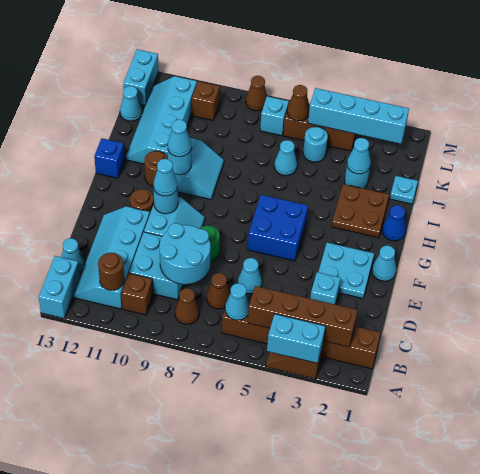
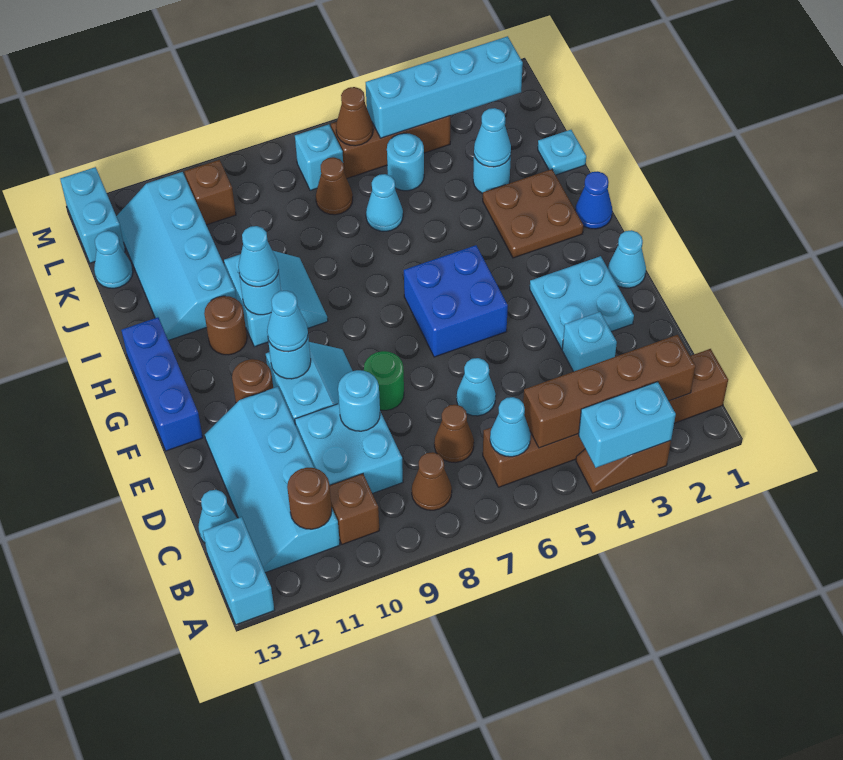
cyan round brick C8:D9 level 2 -> cyan round brick D9 level 2
blue brick H13 level 1 -> blue brick F13:H13 level 1
brown cone M8 level 1 -> brown cone K7 level 1

